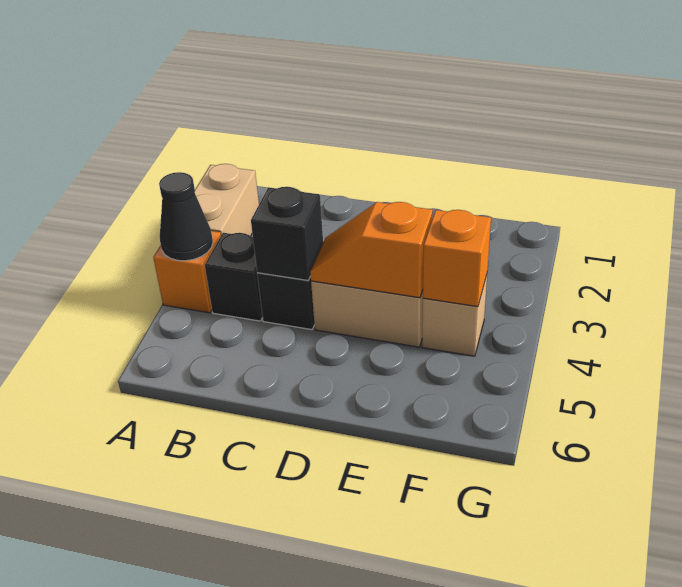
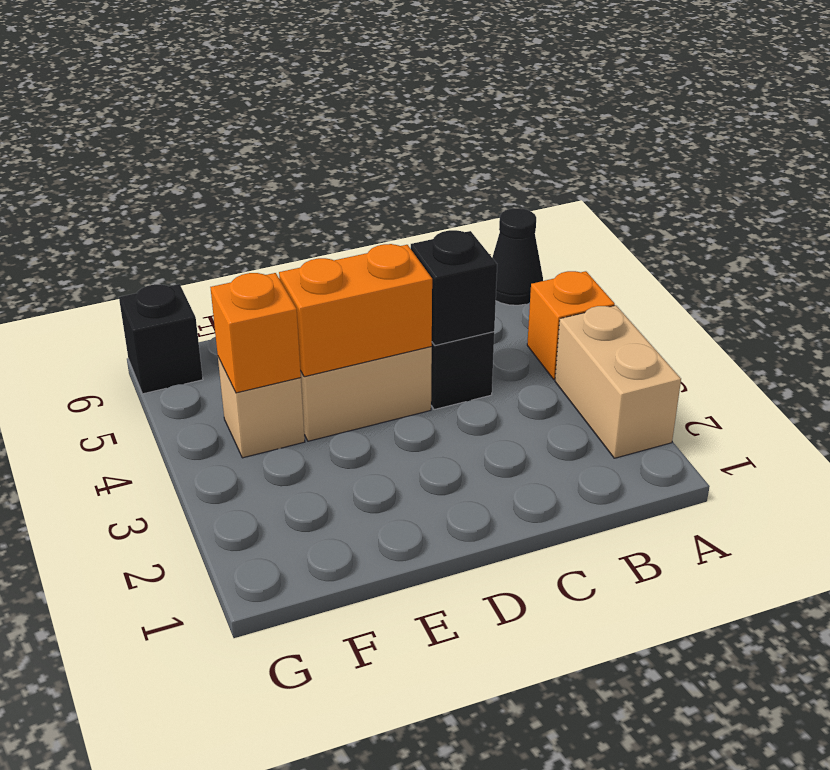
black cone A4 level 2 -> black cone A6 level 1
black brick B4 level 1 -> black brick G6 level 1
orange slope D4:E4 level 2 top E -> orange brick D4:E4 level 2

